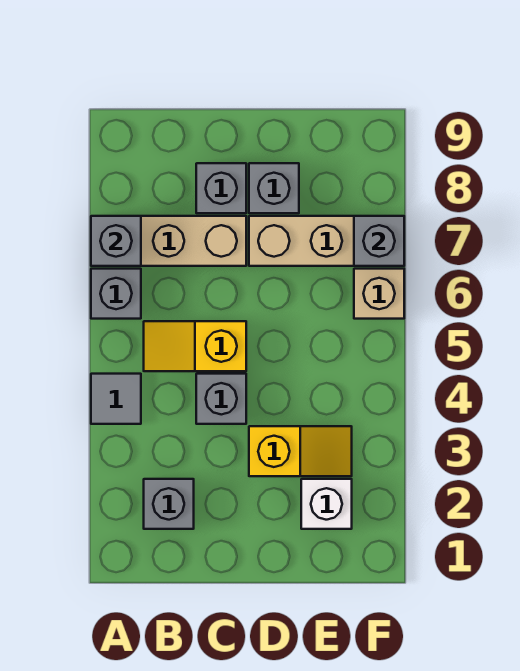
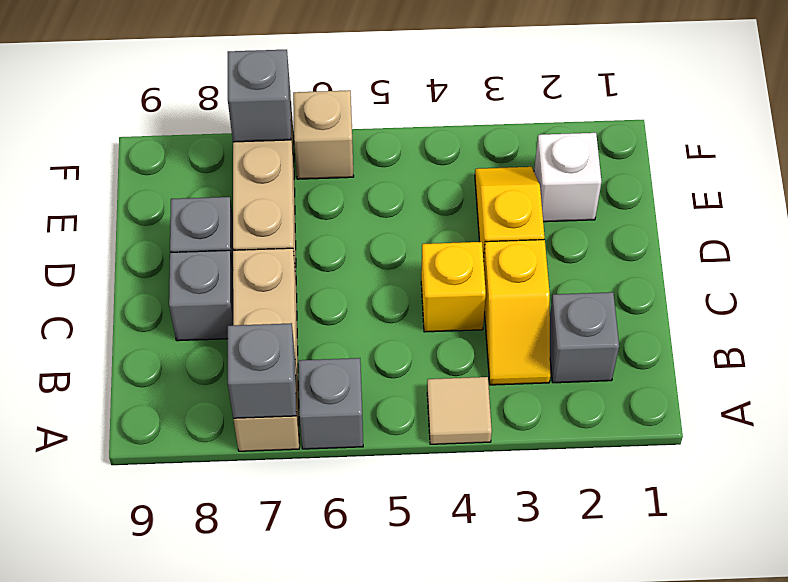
grey tile A4 level 1 -> tan tile A4 level 1
yellow slope B5:C5 level 1 top C -> yellow slope B3:C3 level 1 top C
grey brick C4 level 1 -> yellow brick C4 level 1

